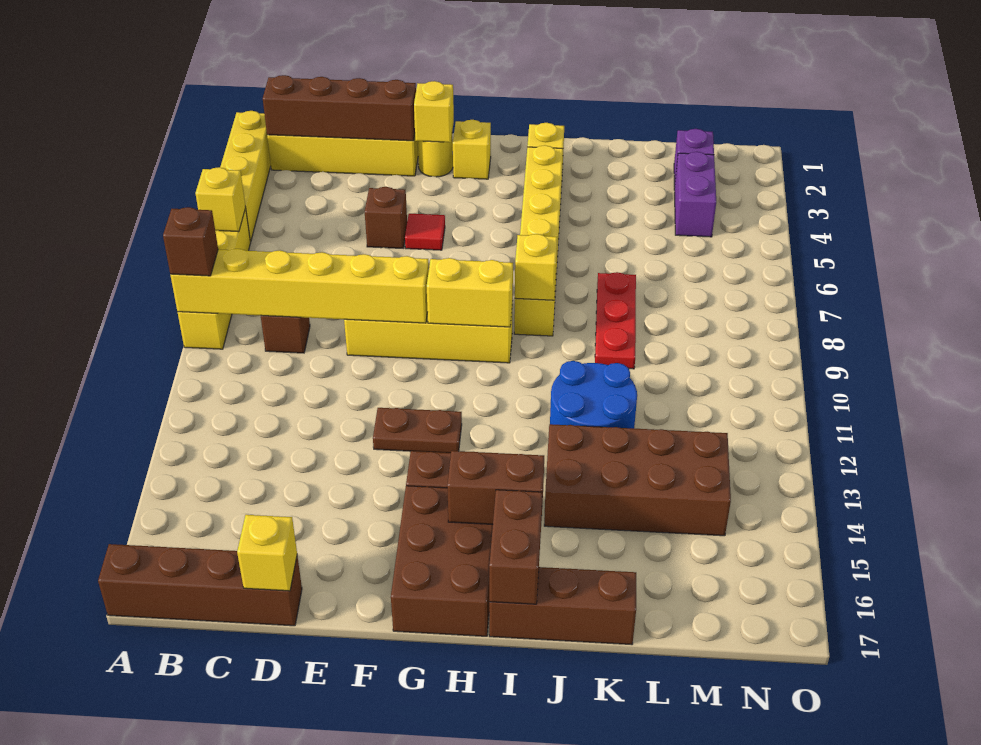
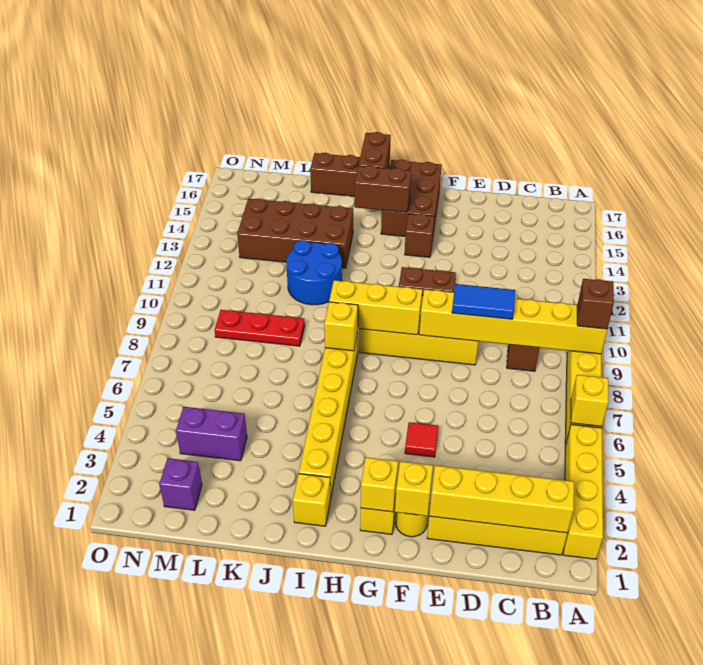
brown brick A17:D17 level 1 -> none
brown brick B2:E2 level 2 -> yellow brick B2:E2 level 2
none -> blue tile D9:E9 level 3
yellow brick D17 level 2 -> yellow brick G2 level 2
brown brick E5 level 1 -> none
yellow brick G9:H9 level 2 -> yellow brick G9:I9 level 2
red plate K7:K9 level 1 -> red plate K9:M9 level 1
purple brick M3:M4 level 1 -> purple brick L4:M4 level 1

